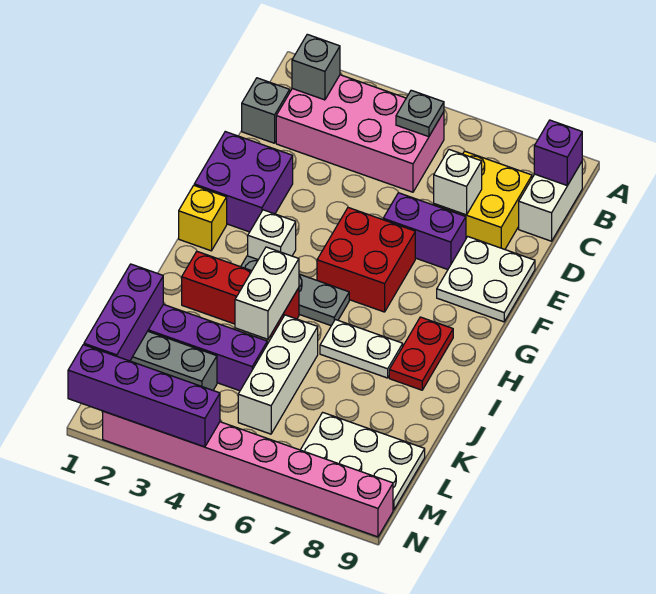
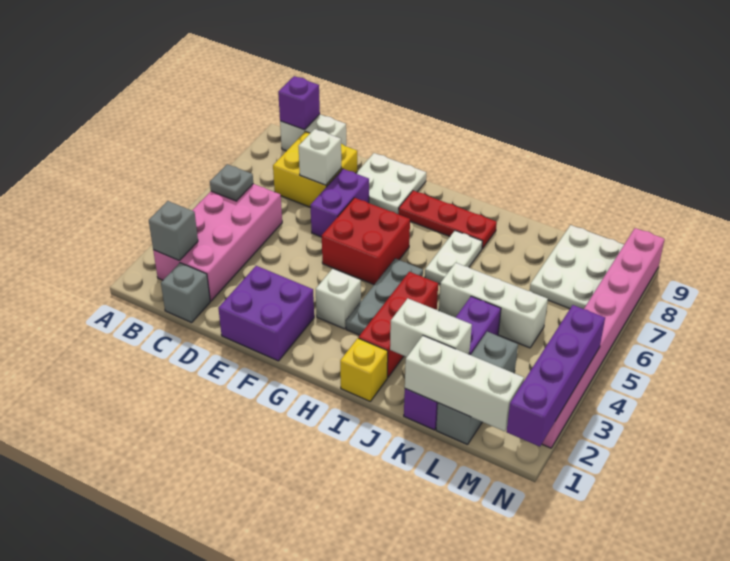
yellow brick G1 level 1 -> yellow brick I1 level 1
red plate H8:I8 level 1 -> red plate G8:I8 level 1
white brick I4:J4 level 2 -> white brick J2:K2 level 2
purple brick K1:M1 level 2 -> white brick K1:M1 level 2

